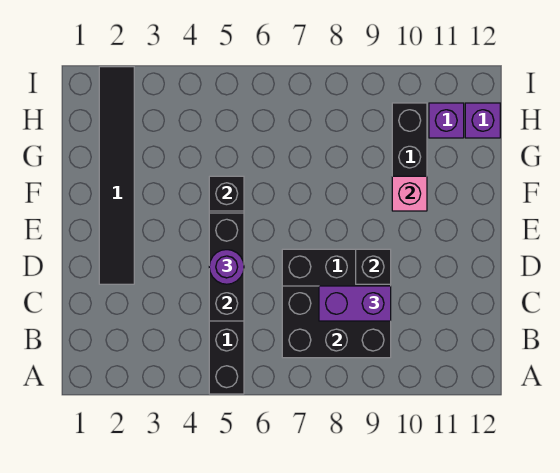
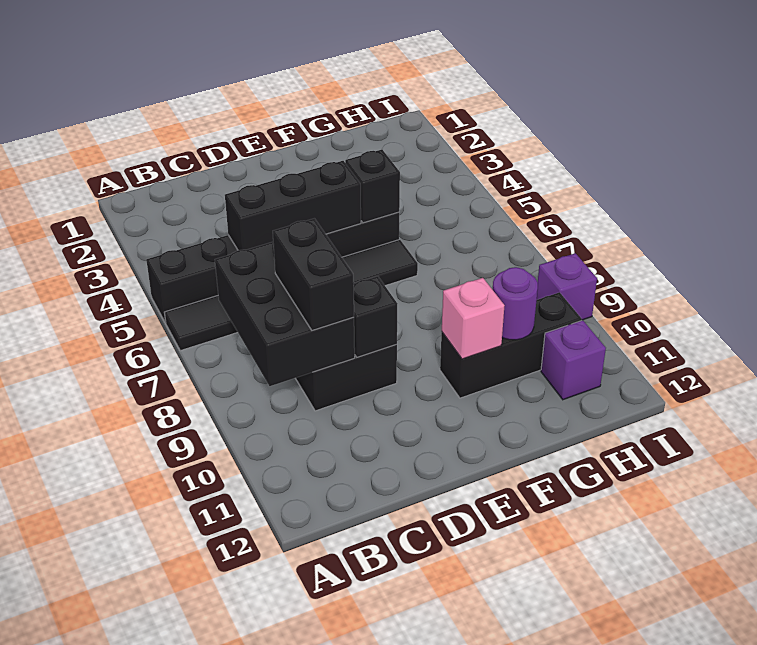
purple brick C8:C9 level 3 -> black brick C8:C9 level 3
black tile D2:I2 level 1 -> black tile A6:F6 level 1
purple round brick D5 level 3 -> purple round brick G10 level 2
purple brick H12 level 1 -> purple brick I9 level 1

